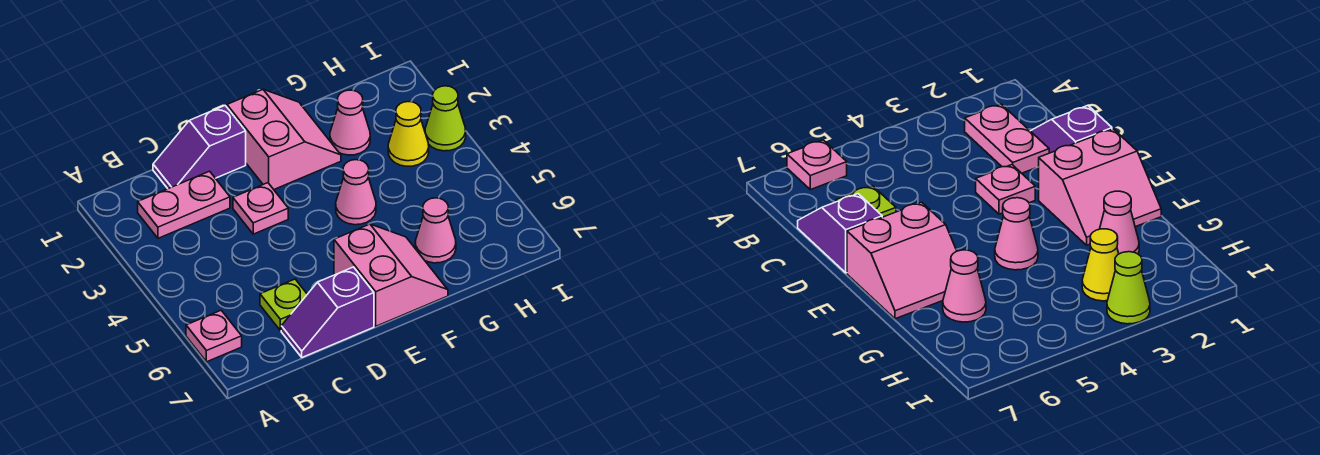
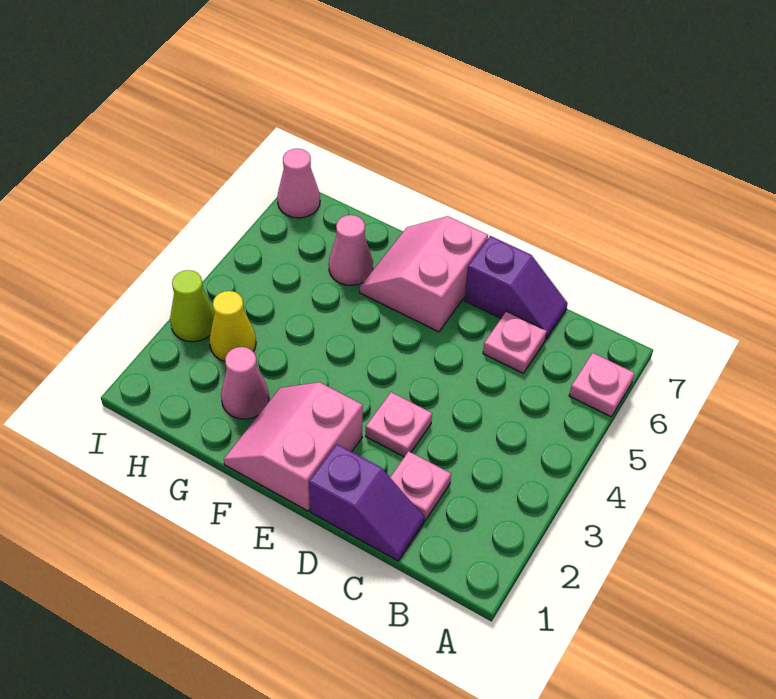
pink plate B2:C2 level 1 -> pink plate C2 level 1
lime plate C6 level 1 -> pink plate C6 level 1
pink cone F4 level 1 -> pink cone I7 level 1

